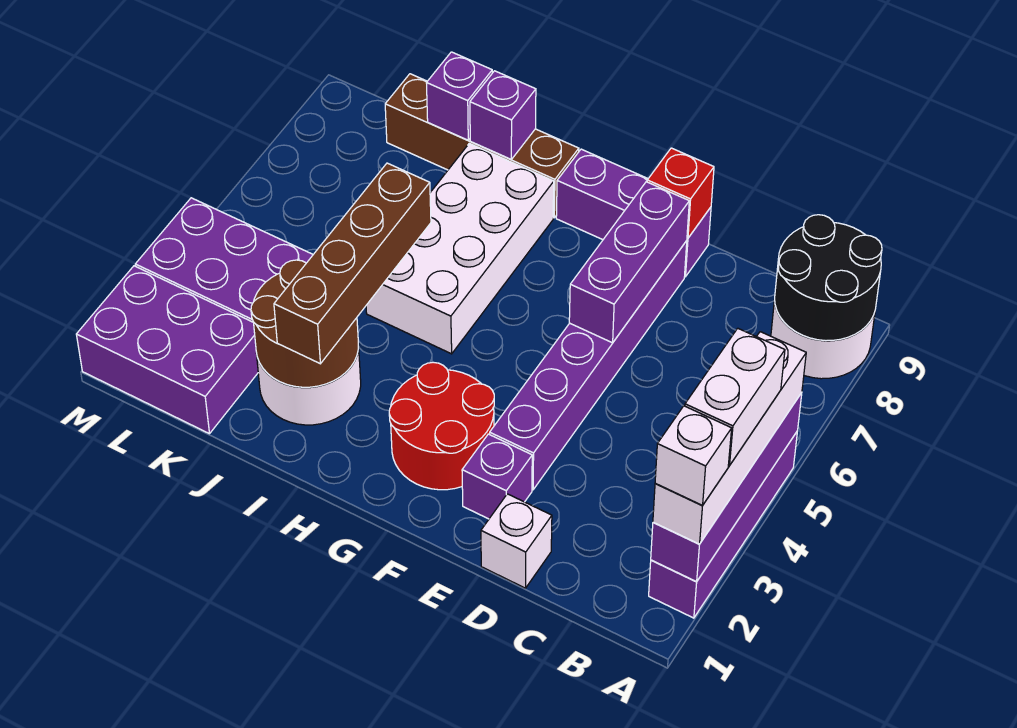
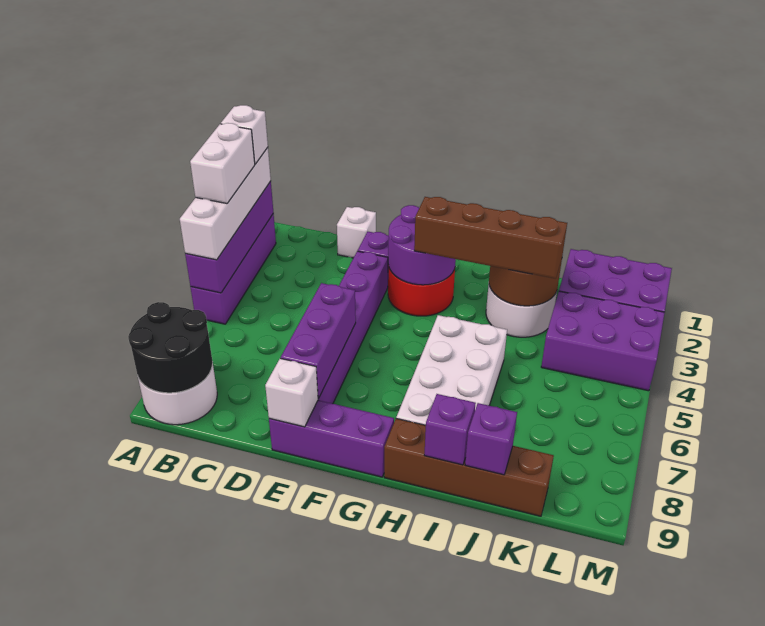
red brick E9 level 2 -> white brick E9 level 2
none -> purple round brick F2:G3 level 2
brown brick I2:I5 level 3 -> brown brick G3:J3 level 3

